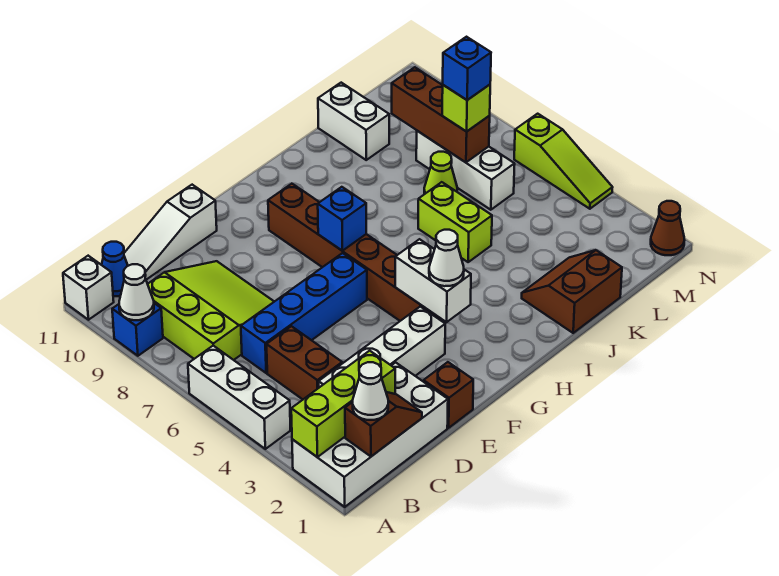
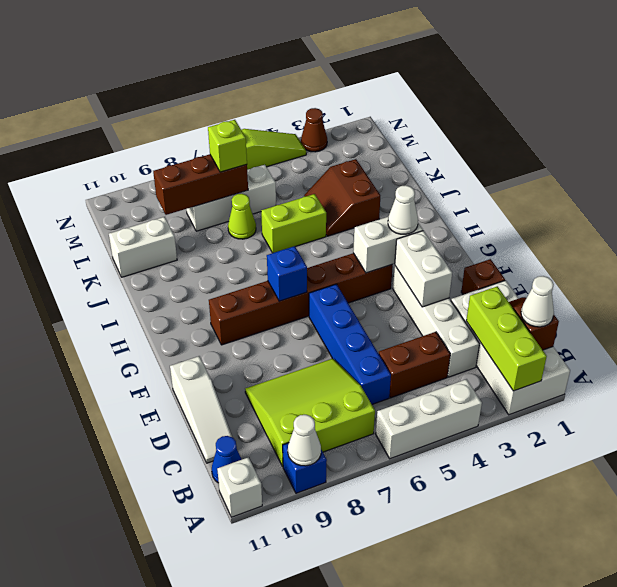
none -> white brick E3:F3 level 2
brown slope J1:K2 level 1 top 1 -> brown slope J3:K4 level 1 top 3
blue brick L7 level 4 -> none
brown cone N1 level 1 -> brown cone N3 level 1

